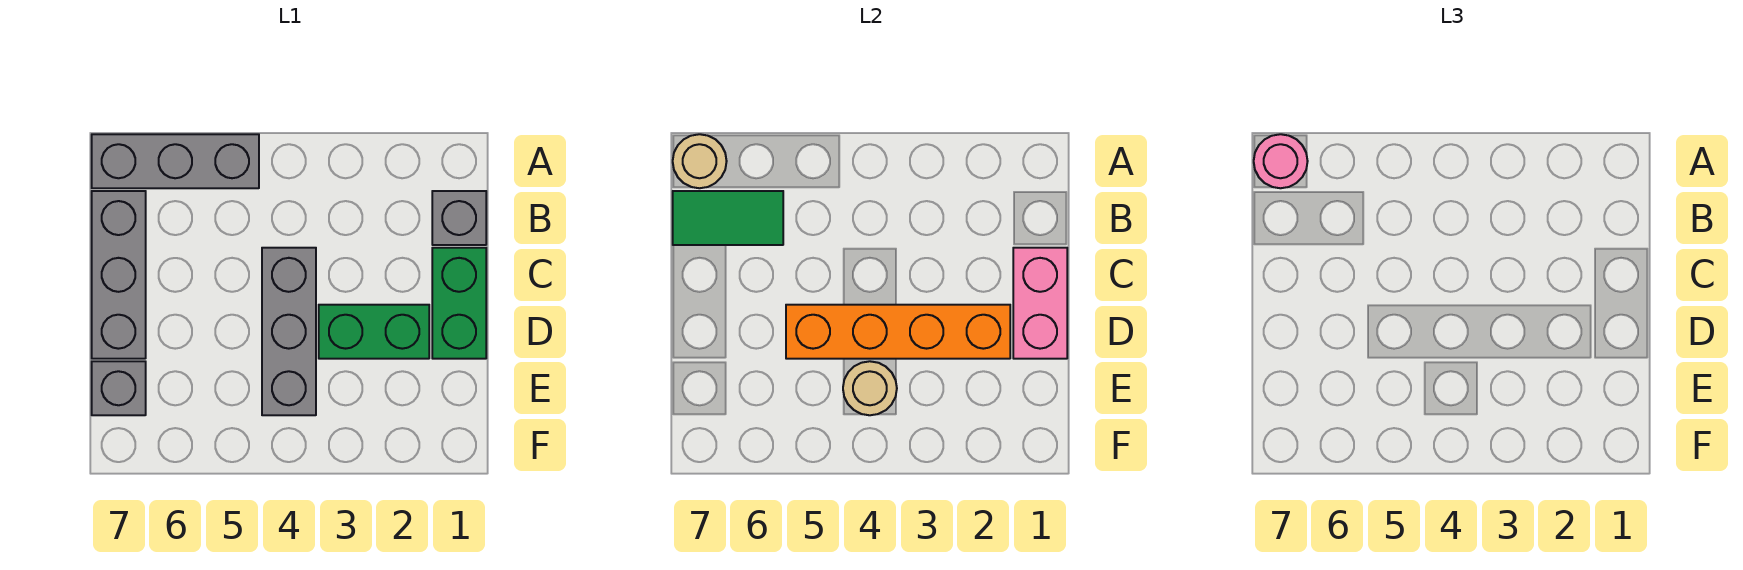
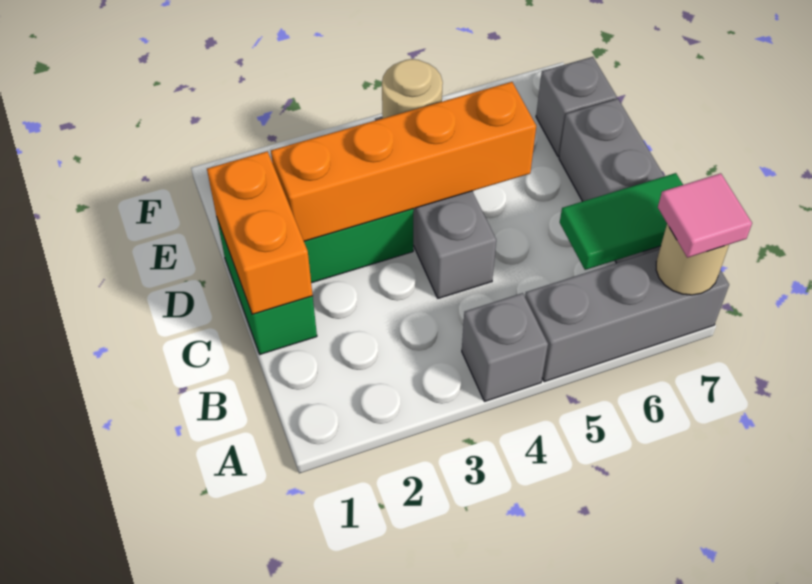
pink round brick A7 level 3 -> pink tile A7 level 3
grey brick B1 level 1 -> grey brick A4 level 1
pink brick C1:D1 level 2 -> orange brick C1:D1 level 2

